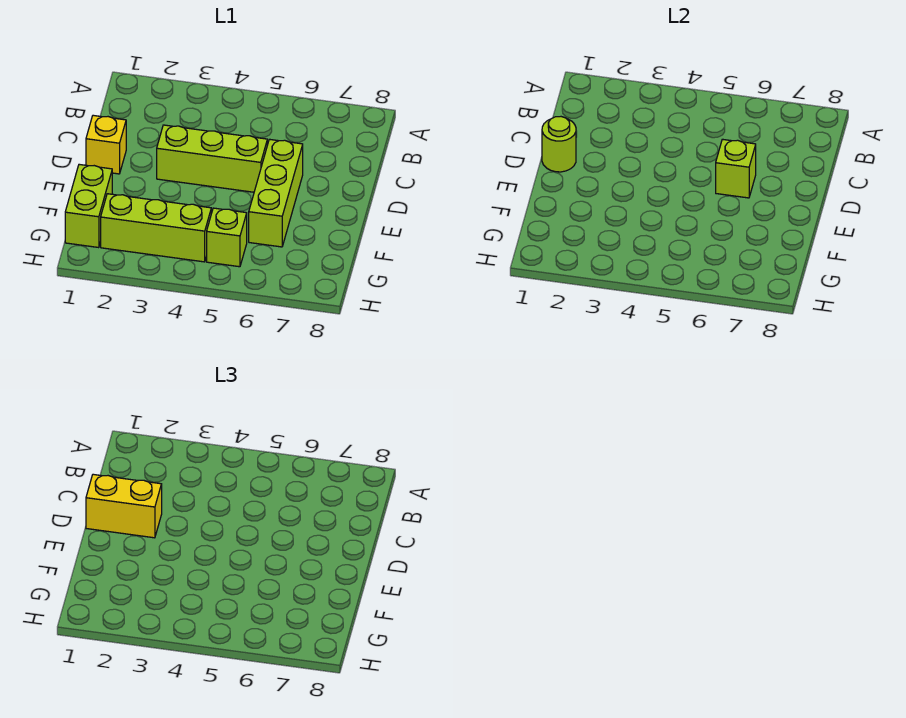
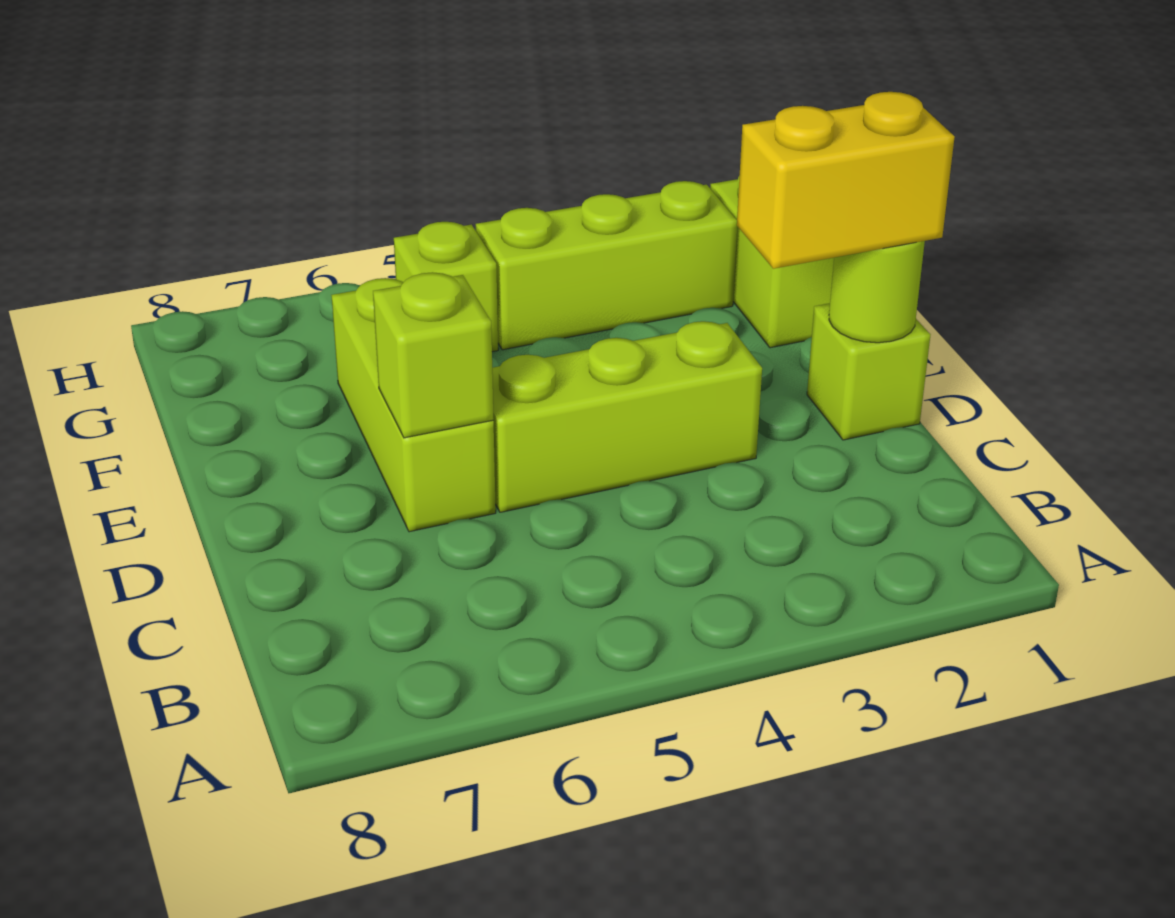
yellow brick D1 level 1 -> lime brick D1 level 1

